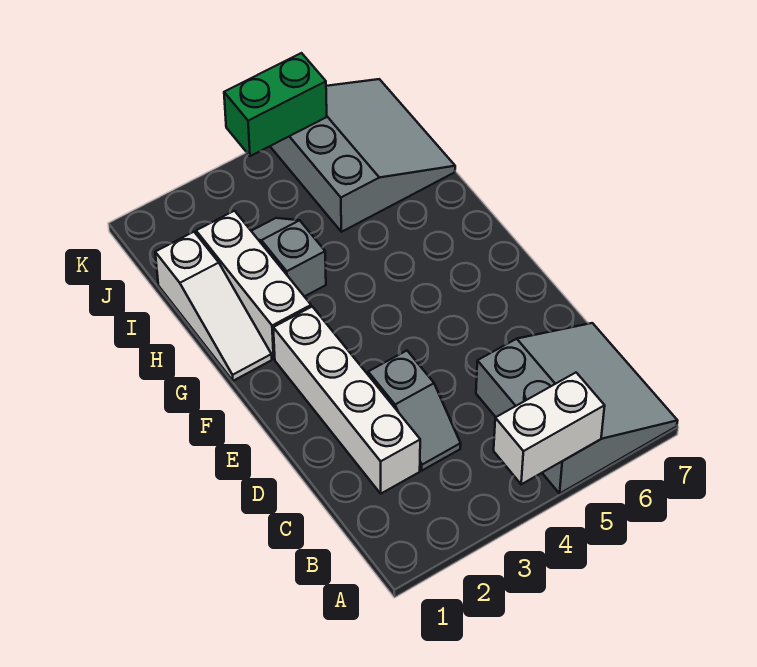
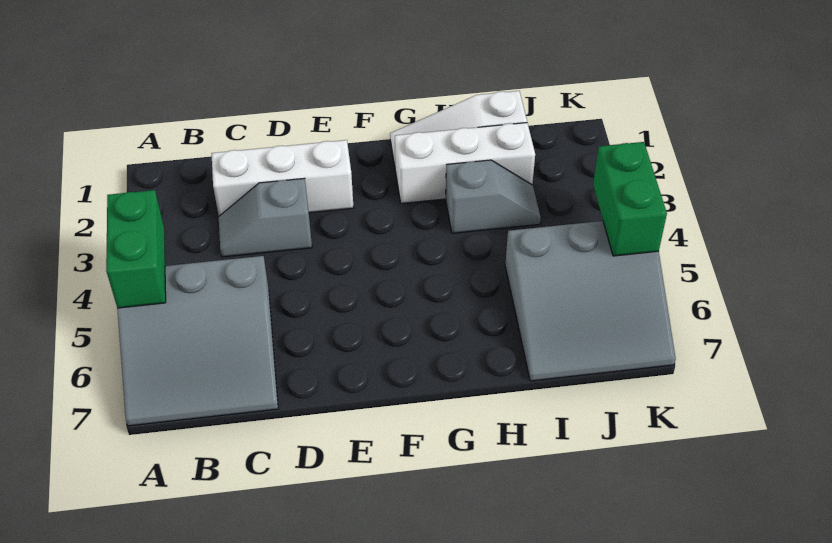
white brick A4:A5 level 2 -> green brick A4:A5 level 2
white brick C2:F2 level 1 -> white brick C2:E2 level 1

